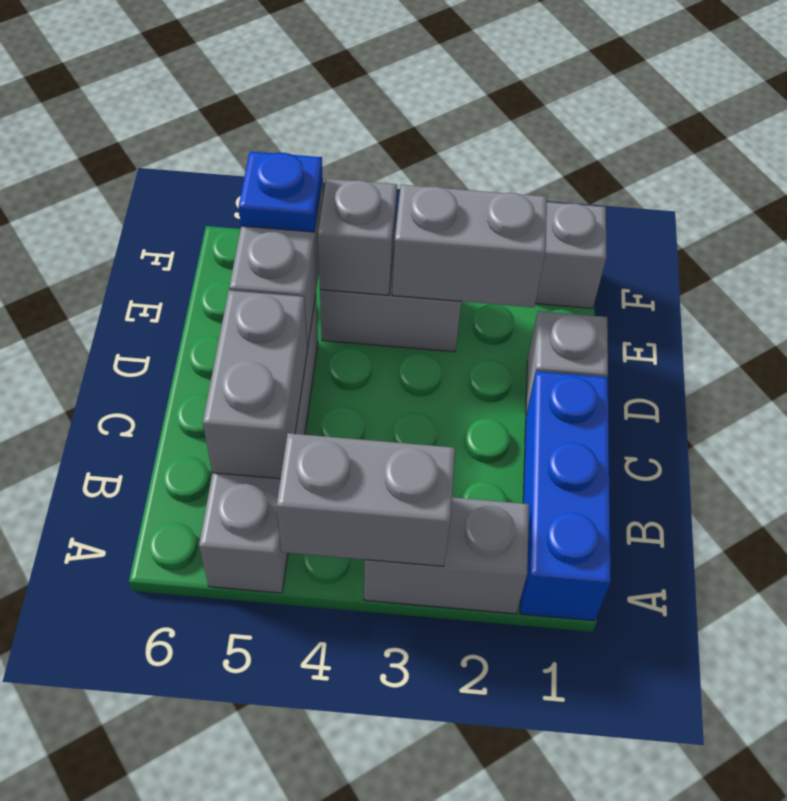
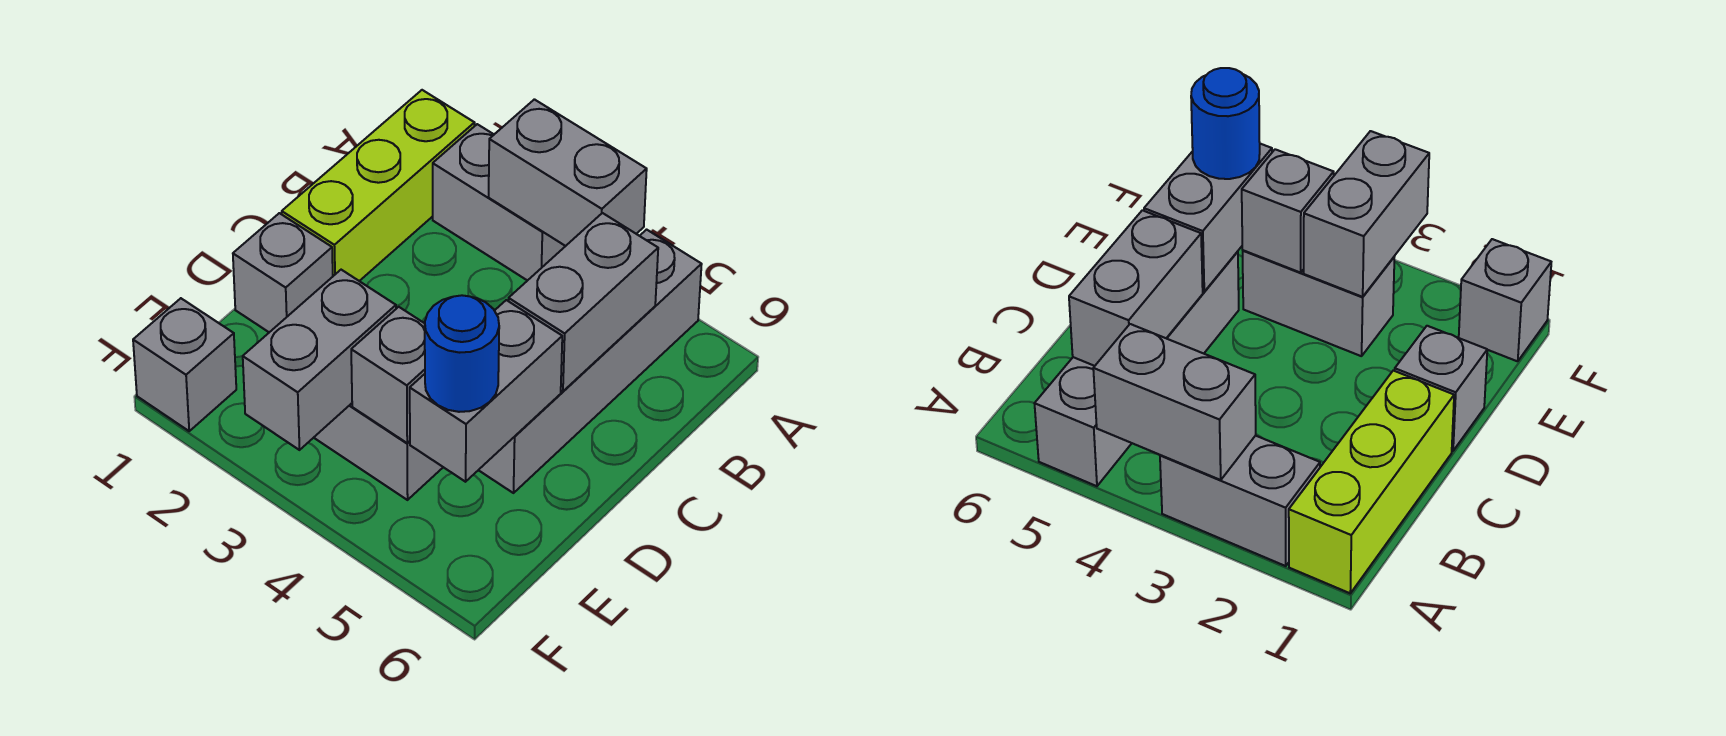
blue brick A1:C1 level 1 -> lime brick A1:C1 level 1
grey brick E2:E3 level 2 -> grey brick E3:F3 level 2
blue plate E5 level 3 -> blue round brick E5 level 3

